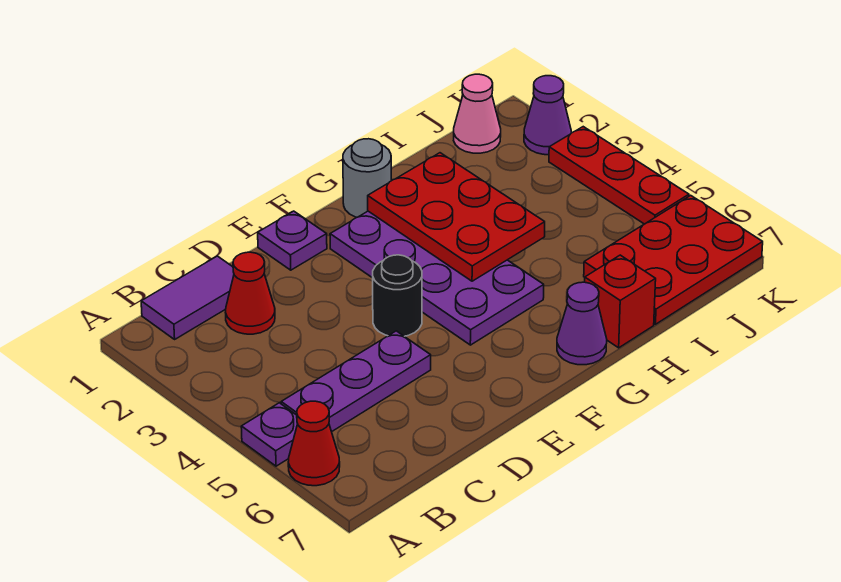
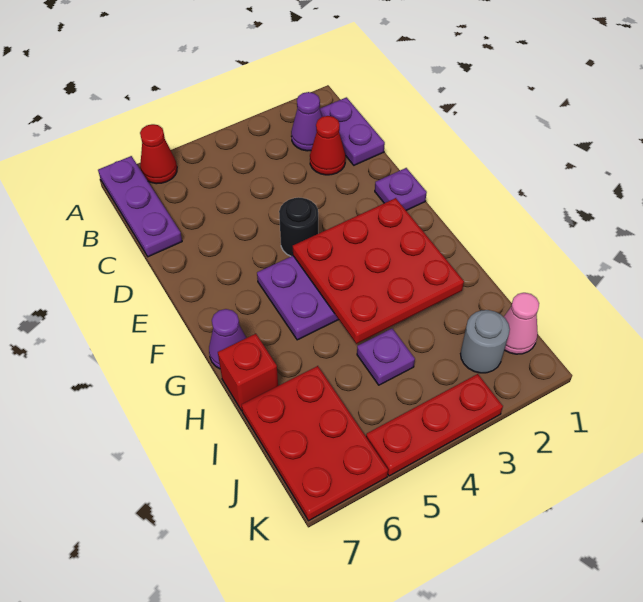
purple plate A5 level 1 -> purple plate I4 level 1
purple tile B1:C1 level 1 -> purple plate B1:C1 level 1
purple plate B5:D5 level 1 -> purple plate A7:C7 level 1
grey round brick G1 level 1 -> grey round brick J2 level 1
red plate G2:H4 level 2 -> red plate F2:H4 level 2
purple cone K2 level 1 -> purple cone B2 level 1

